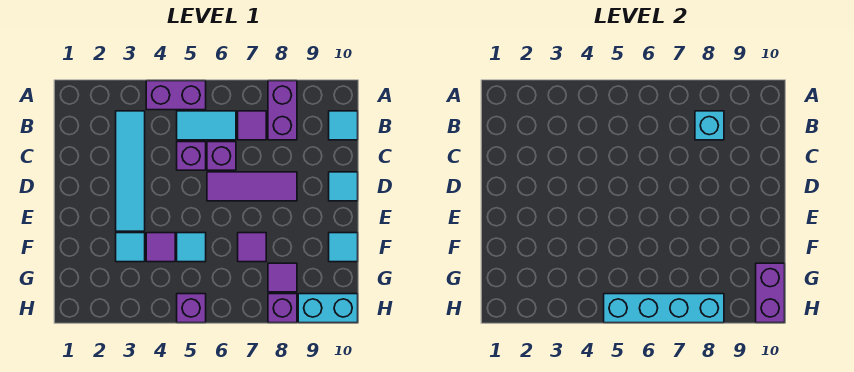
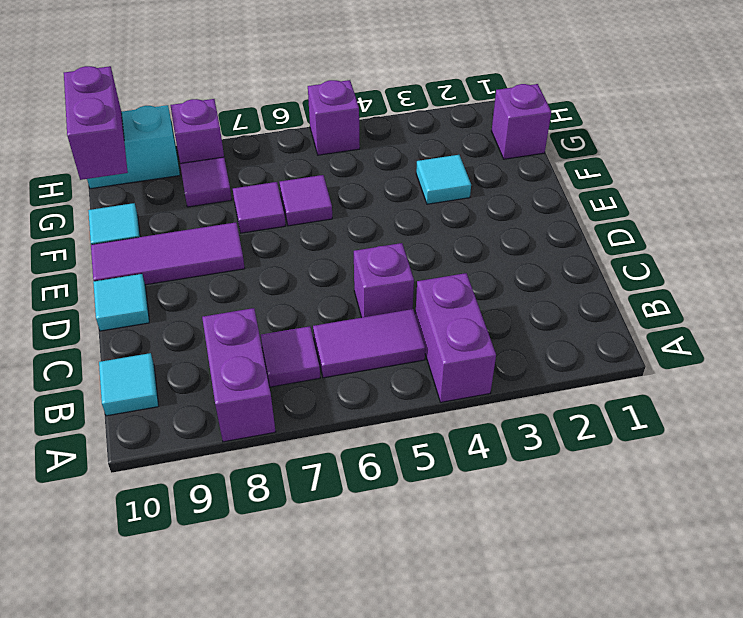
purple brick A4:A5 level 1 -> purple brick A4:B4 level 1
cyan tile B3:E3 level 1 -> none
cyan tile B5:B6 level 1 -> purple tile B5:B6 level 1
cyan brick B8 level 2 -> none
purple brick C6 level 1 -> purple brick G1 level 1
purple tile D6:D8 level 1 -> purple tile E8:E10 level 1
purple tile F4 level 1 -> purple tile F6 level 1
cyan tile F5 level 1 -> none
cyan brick H5:H8 level 2 -> none

